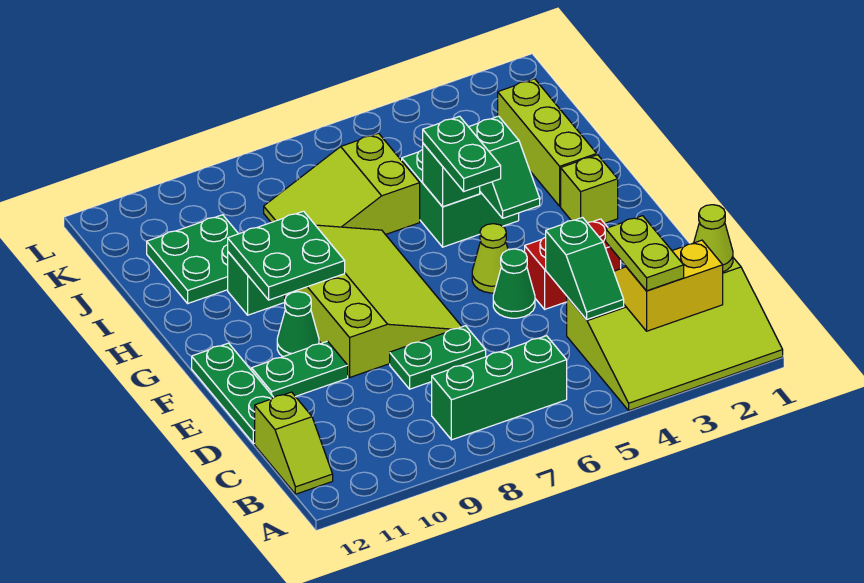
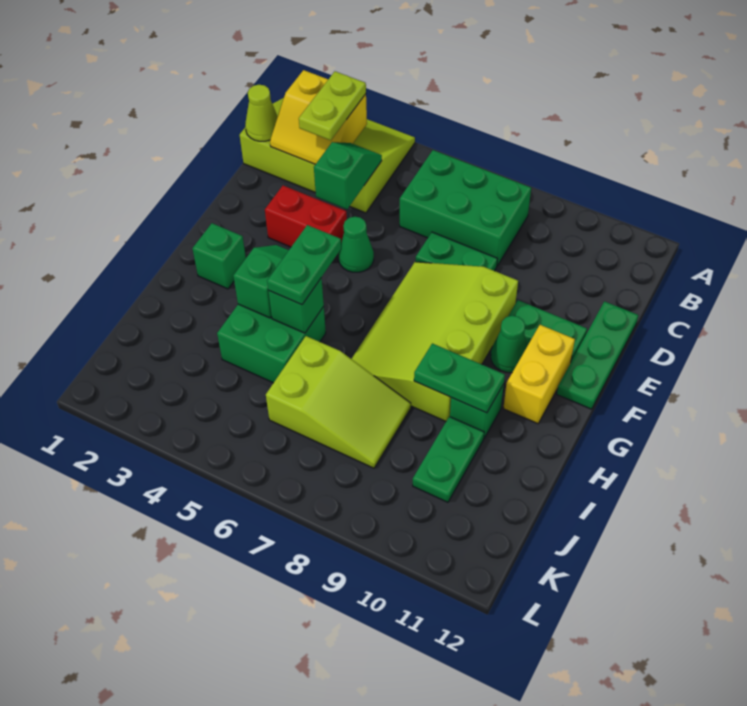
green brick B6:B8 level 1 -> green brick B6:C8 level 1
lime slope B12:C12 level 1 top C -> none
lime cone F5 level 1 -> none
none -> yellow brick F11:G11 level 1
lime brick G2 level 1 -> green brick G2 level 1
green plate G9:H10 level 2 -> green plate H9:H10 level 2
lime brick H2:J2 level 1 -> none
green plate I10:J11 level 1 -> green plate I10:J10 level 1

